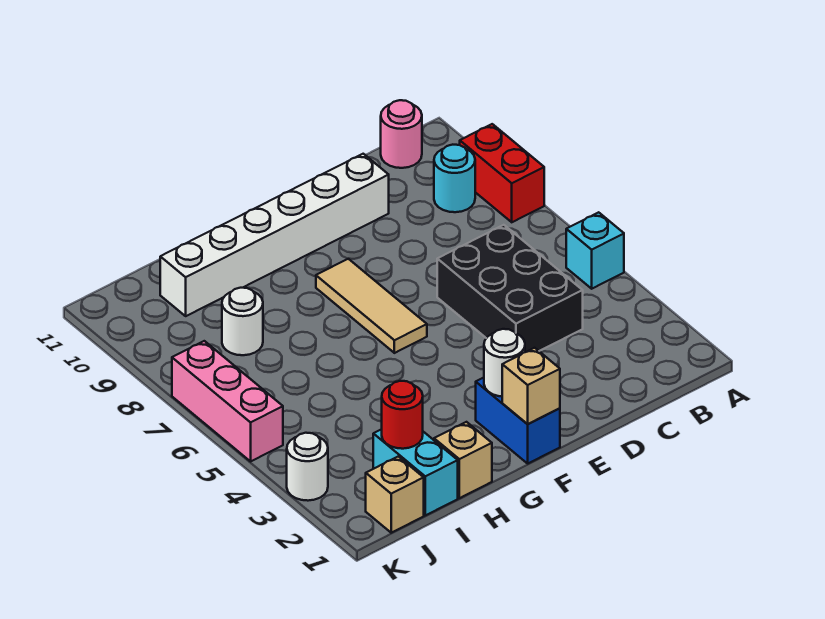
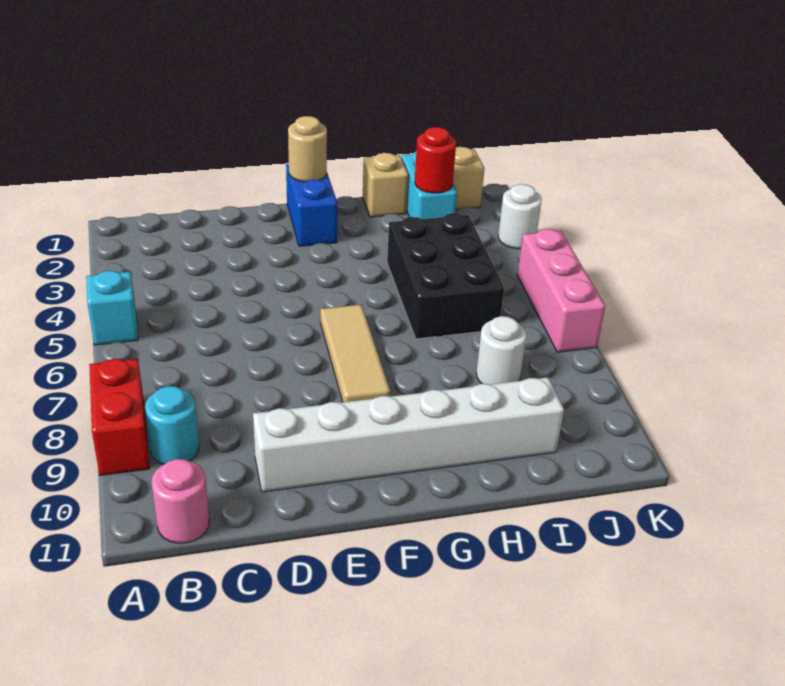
black brick C4:D6 level 1 -> black brick H4:I6 level 1
tan brick F1 level 2 -> tan round brick F1 level 2
white round brick F2 level 2 -> none

